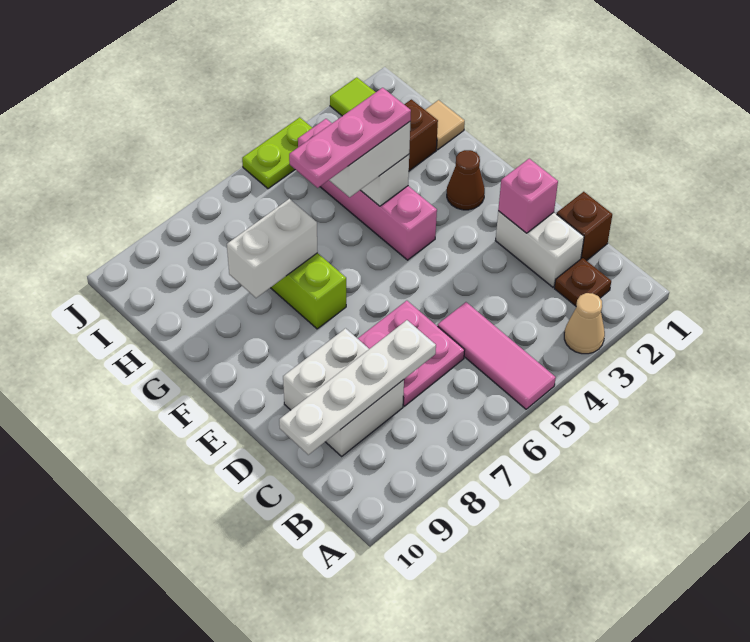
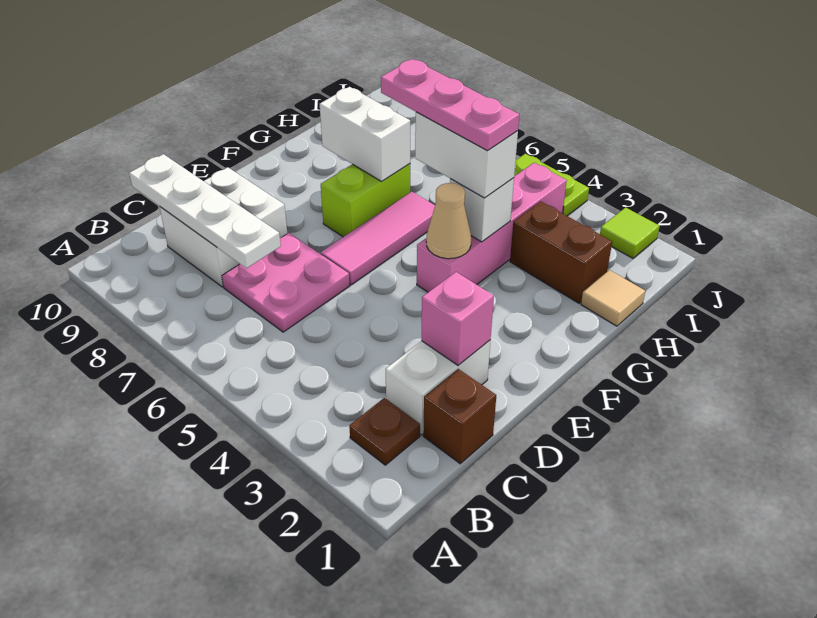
tan cone A3 level 1 -> tan cone F4 level 2
pink tile A5:C5 level 1 -> pink tile E6:G6 level 1
brown cone F2 level 1 -> none

